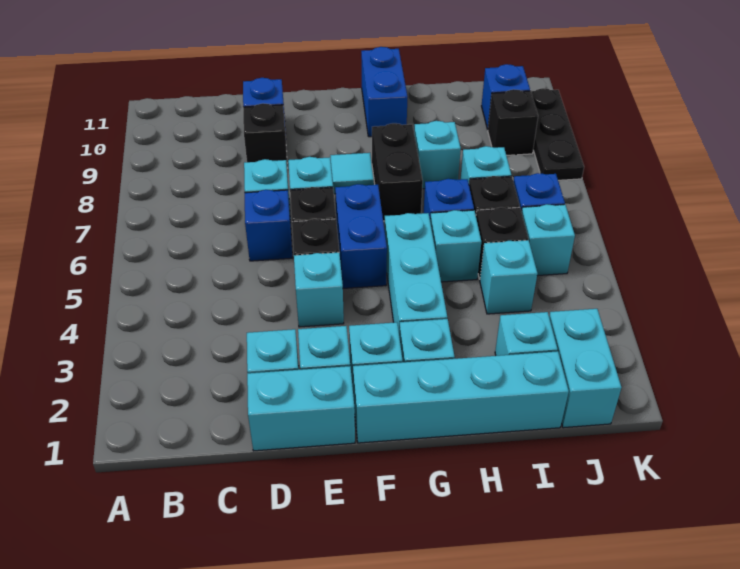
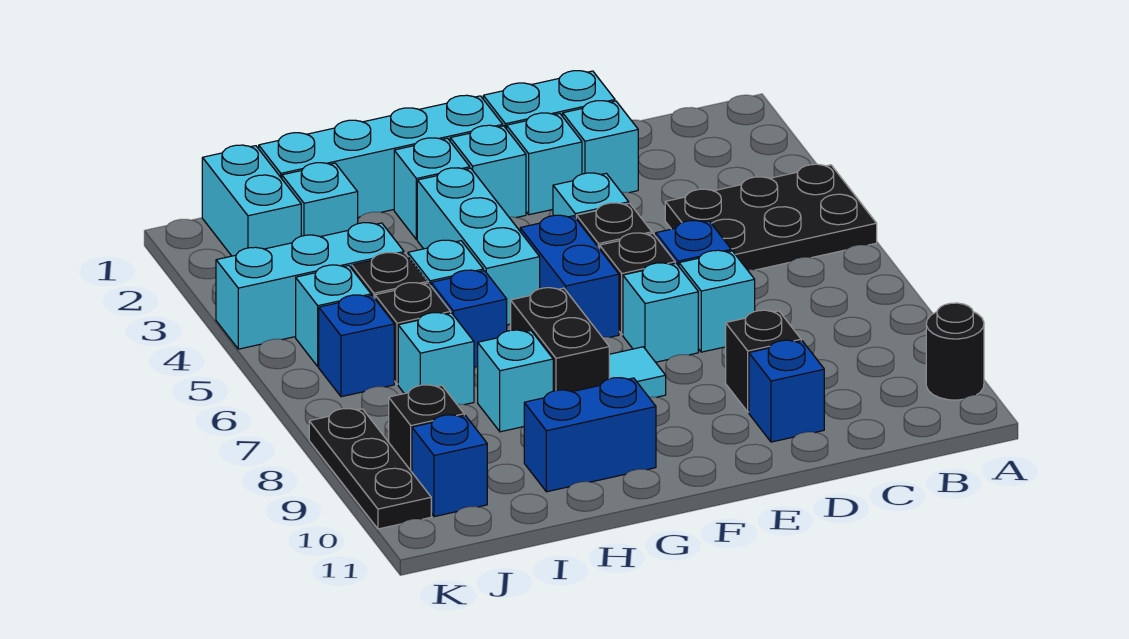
none -> black plate A4:C5 level 1
none -> black round brick A10 level 1
blue brick G10:G11 level 1 -> blue brick G10:H10 level 1
cyan brick I4 level 1 -> cyan brick I4:K4 level 1

